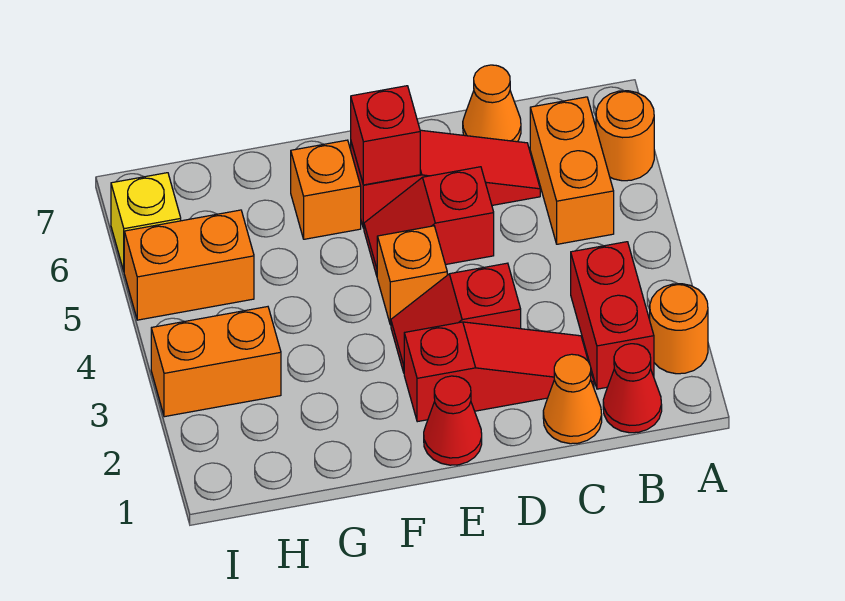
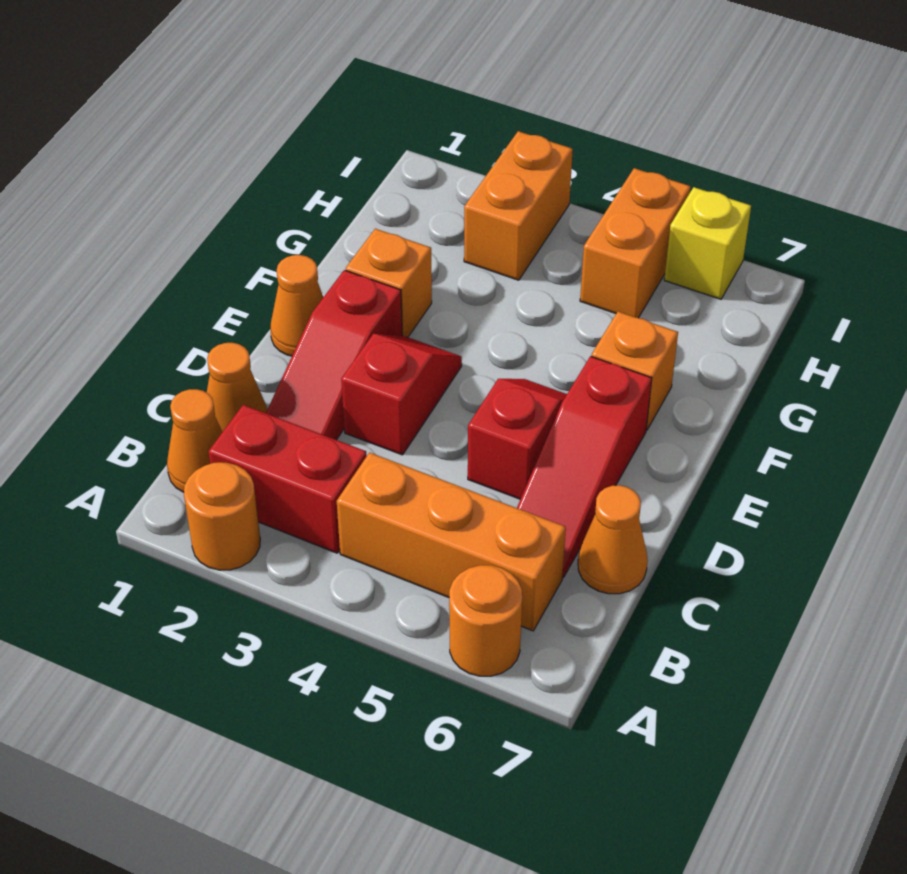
red cone B1 level 1 -> orange cone B1 level 1
orange brick B5:B6 level 1 -> orange brick B4:B6 level 1
red cone E1 level 1 -> orange cone E1 level 1
orange brick E4 level 1 -> orange brick F2 level 1
red brick E6 level 2 -> none

